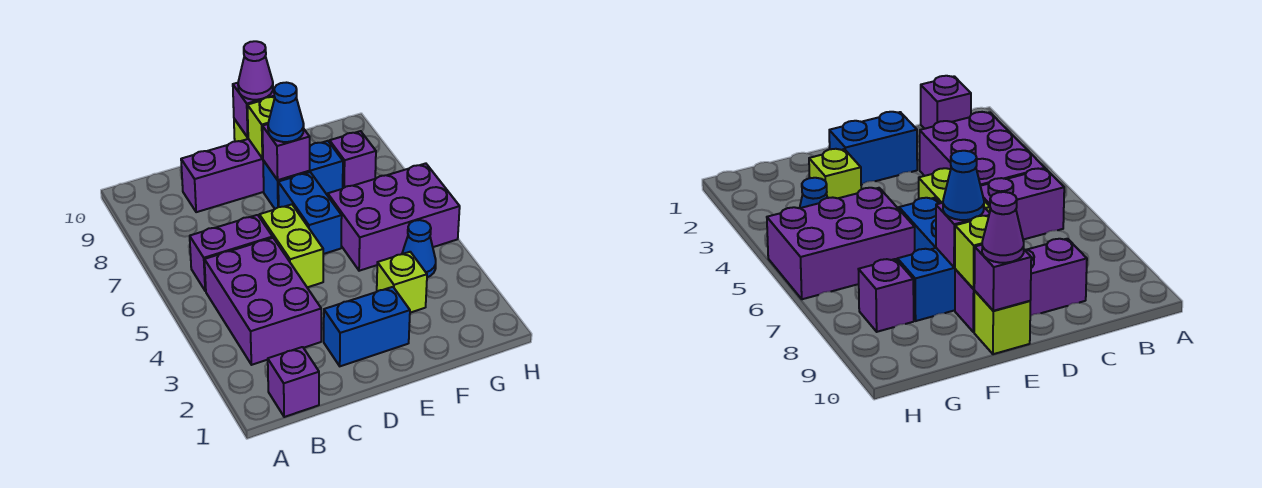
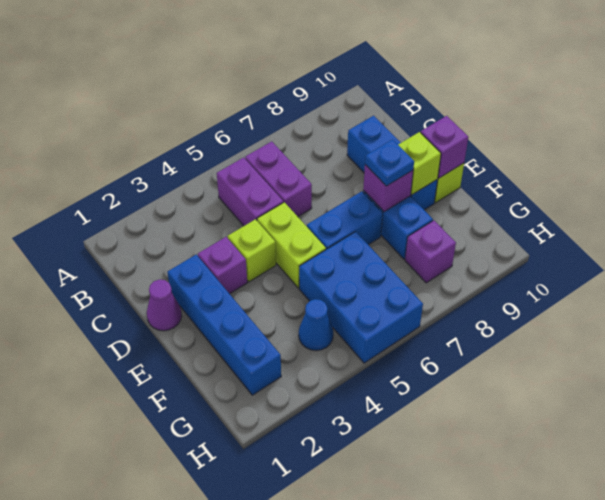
purple brick B1 level 1 -> purple brick D3 level 1
purple brick B3:C5 level 1 -> purple brick B5:C5 level 1
purple brick C9:E9 level 1 -> blue brick C9:E9 level 1
blue brick D2:E2 level 1 -> blue brick D2:G2 level 1
lime brick D5:D6 level 1 -> lime brick D5:E5 level 1
blue cone E8 level 3 -> blue plate E8 level 3
purple cone E10 level 3 -> purple cone D1 level 1
lime brick F3 level 1 -> lime brick D4 level 1
purple brick F5:H6 level 1 -> blue brick F5:H6 level 1

